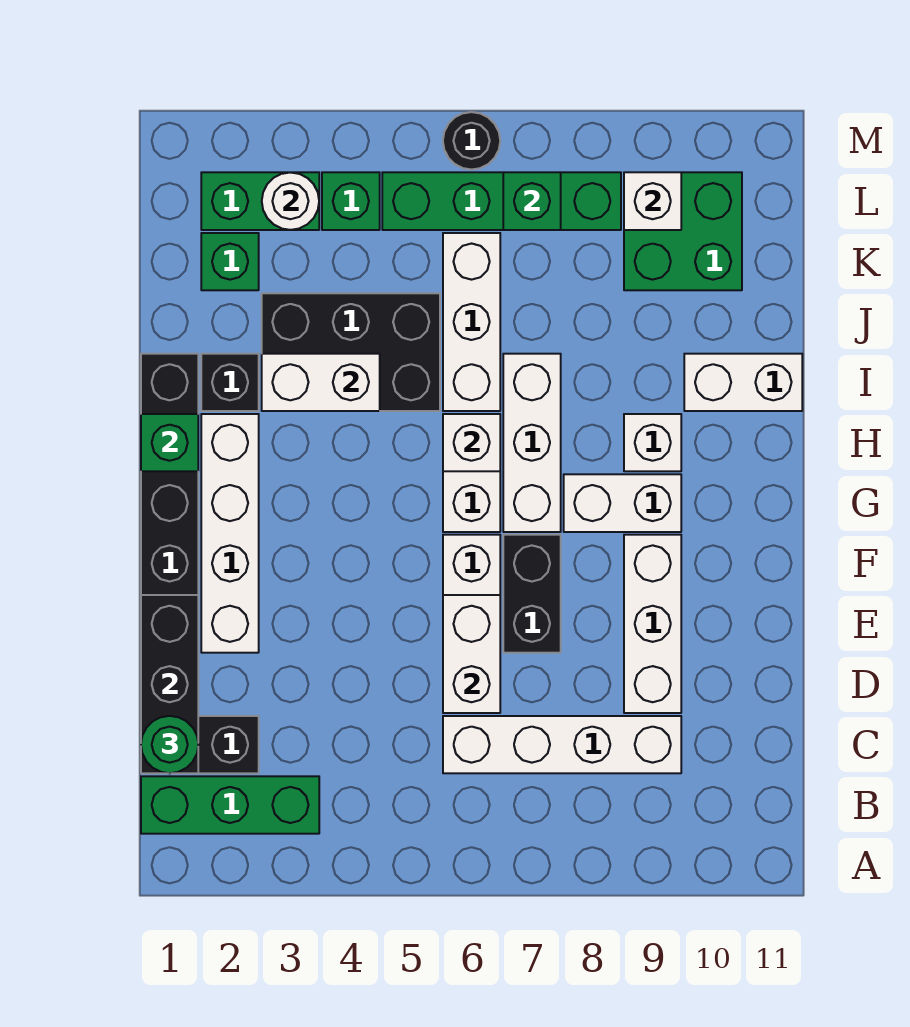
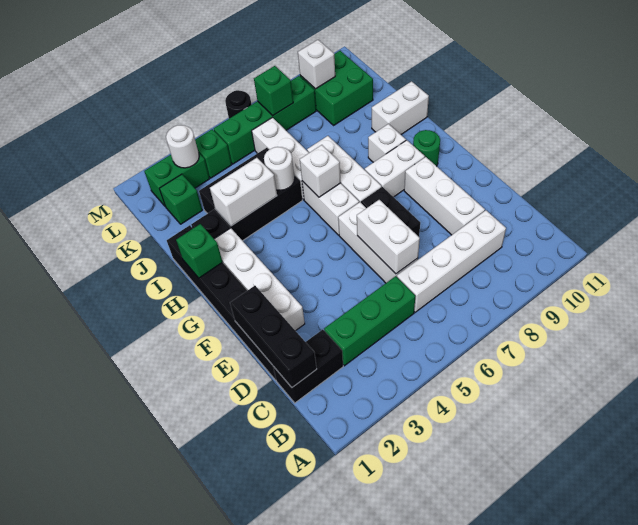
green brick B1:B3 level 1 -> green brick C3:C5 level 1
green round brick C1 level 3 -> green round brick G10 level 1
none -> white round brick I5 level 2

